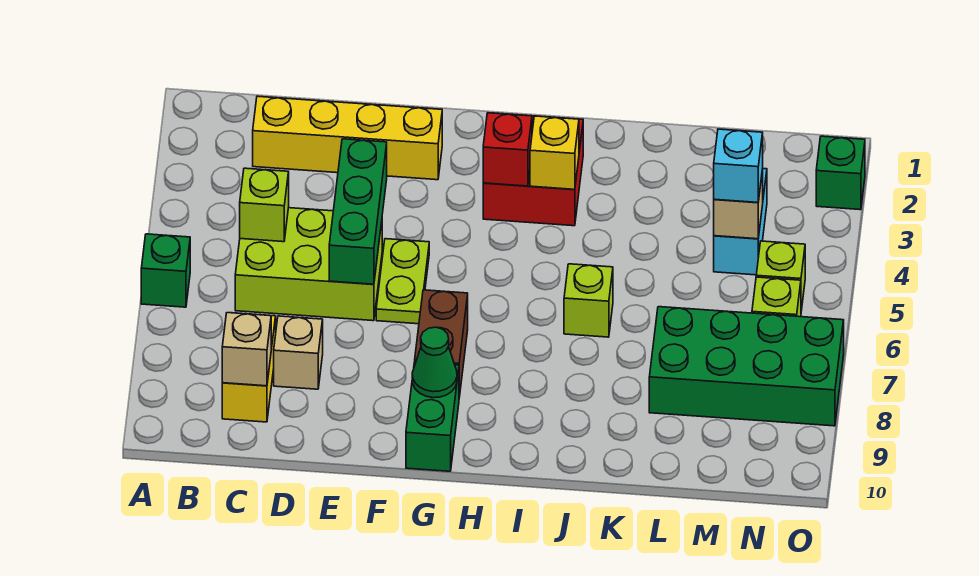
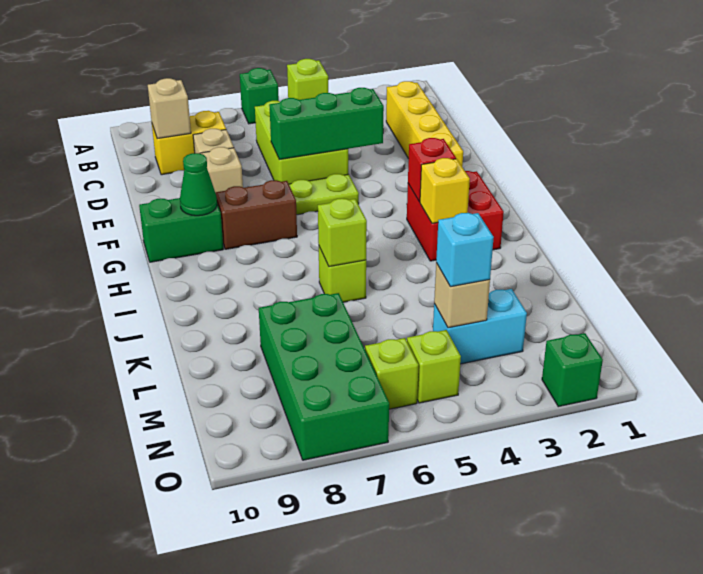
none -> tan brick E8 level 1
none -> lime brick J6 level 2

